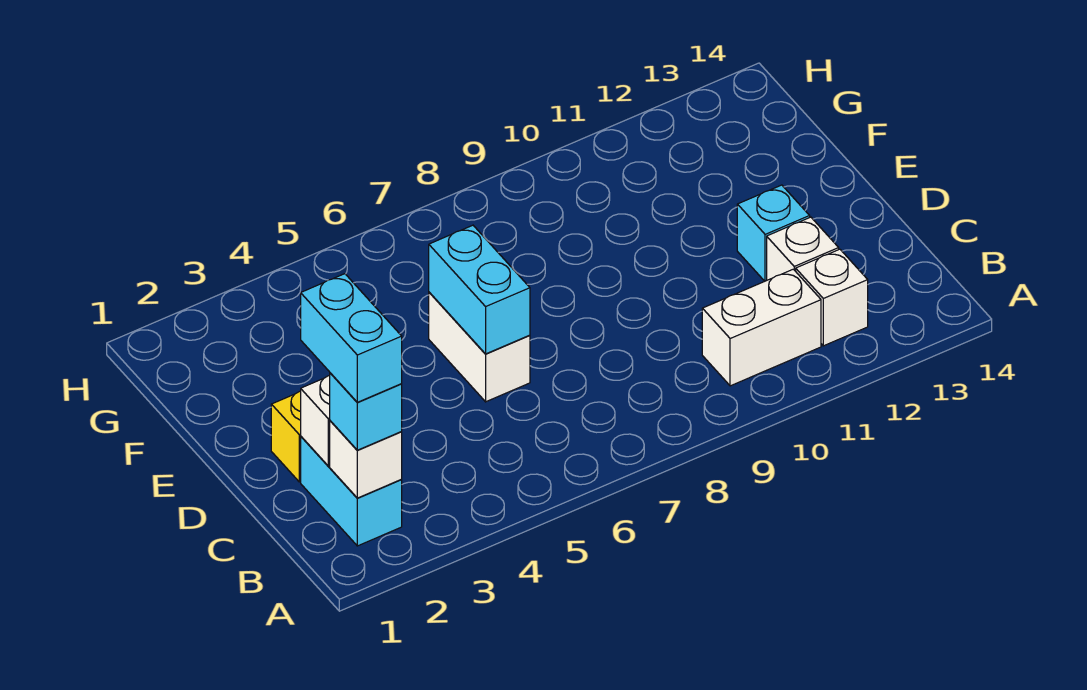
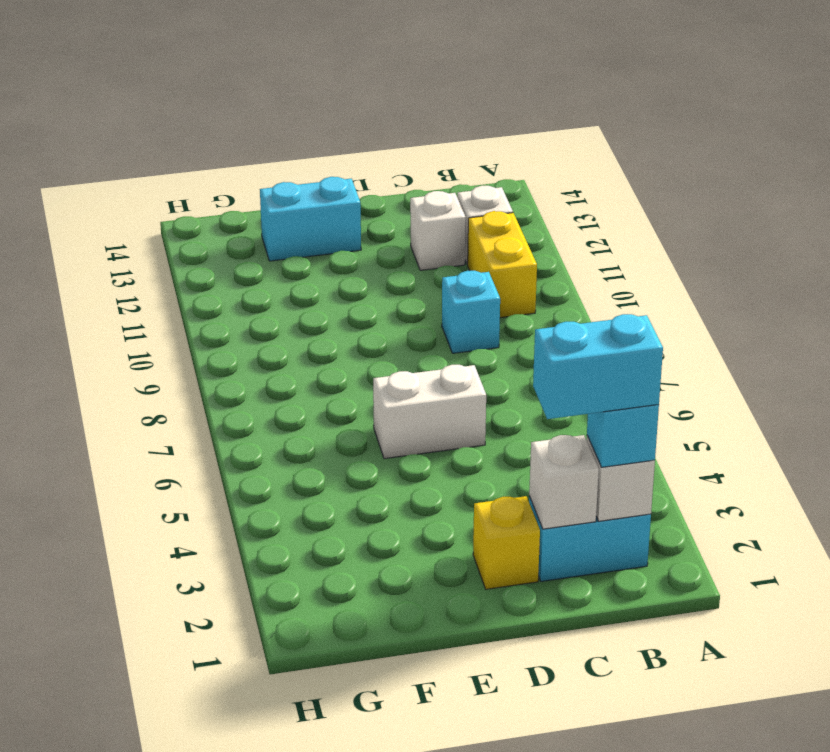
white brick B10:B11 level 1 -> yellow brick B10:B11 level 1
cyan brick D6:E6 level 2 -> cyan brick E13:F13 level 1
cyan brick D12 level 1 -> cyan brick C9 level 1

